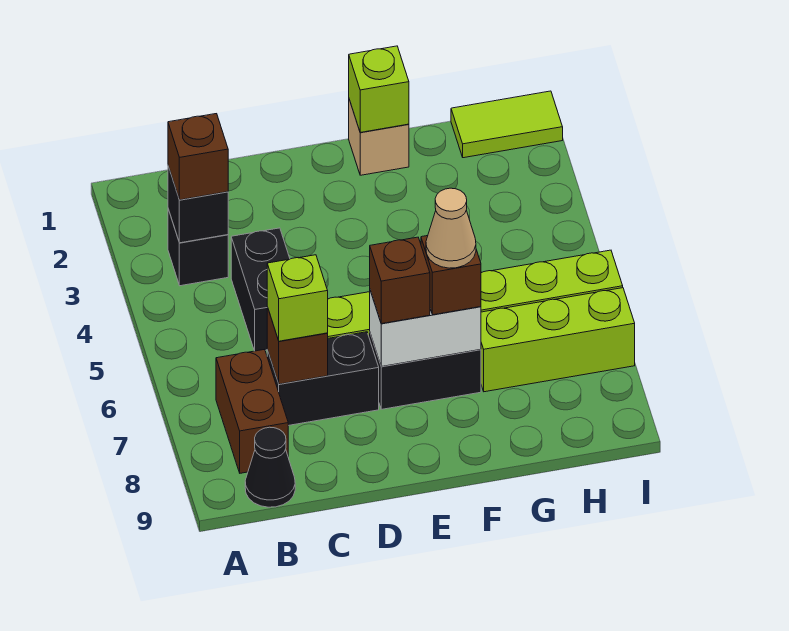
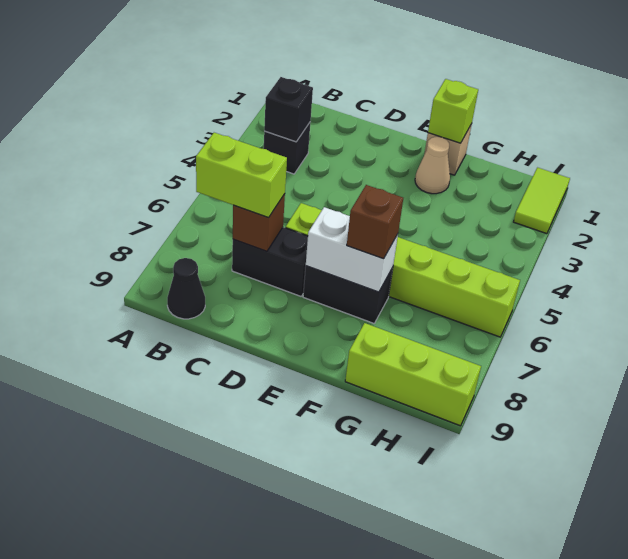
brown brick B3 level 3 -> none
brown brick B7:B8 level 1 -> none
black brick C4:C5 level 1 -> none
lime brick C7 level 3 -> lime brick B7:C7 level 3
brown brick E7 level 3 -> none
tan cone F7 level 4 -> tan cone F2 level 1
lime brick G7:I7 level 1 -> lime brick G9:I9 level 1
lime tile H1:I1 level 1 -> lime tile I1:I2 level 1

